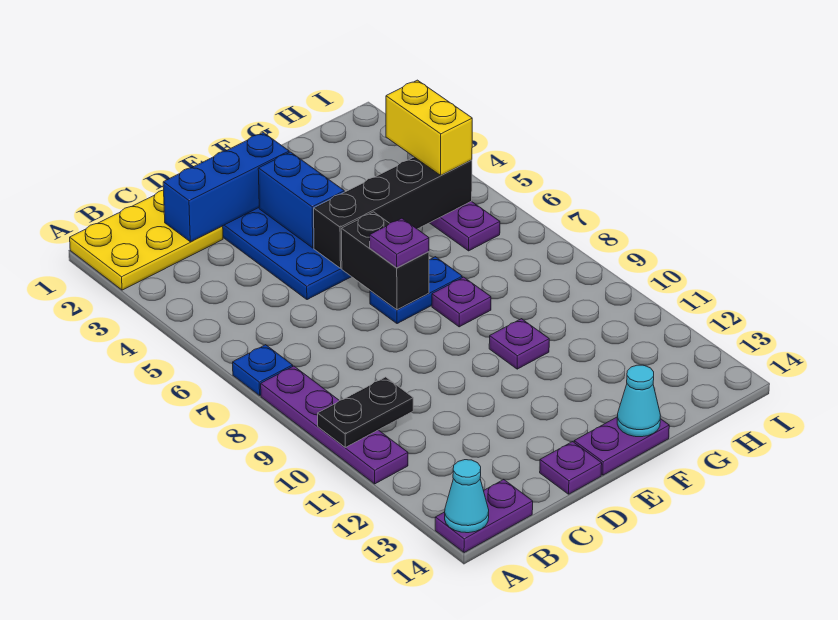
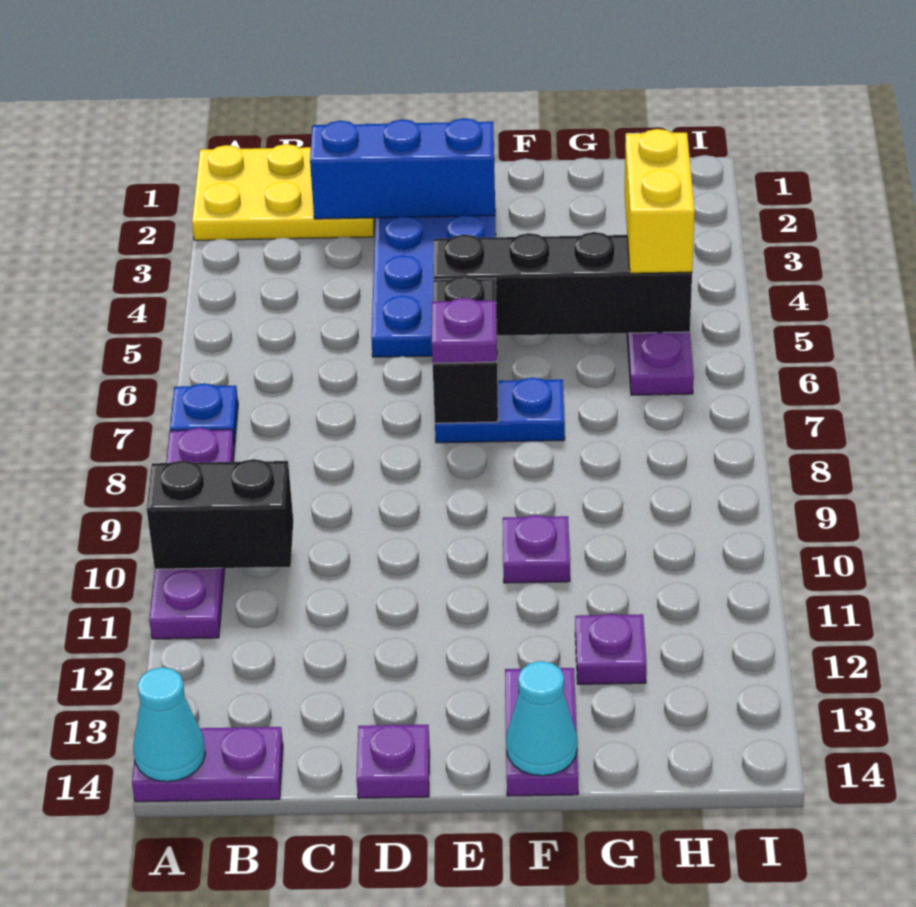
black plate A10:B10 level 2 -> black brick A10:B10 level 2
blue brick E3:E4 level 2 -> none
purple plate E14:F14 level 1 -> purple plate F13:F14 level 1
purple plate F8 level 1 -> purple plate G12 level 1

